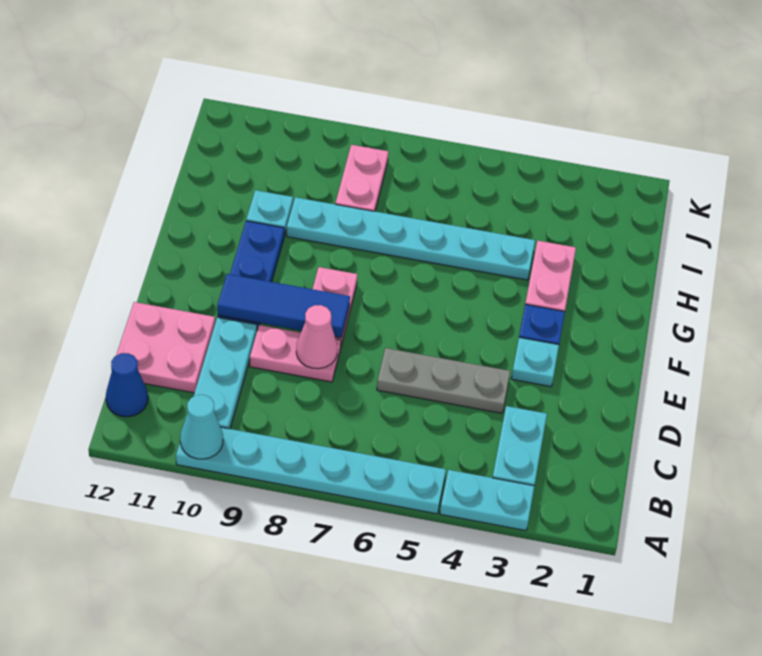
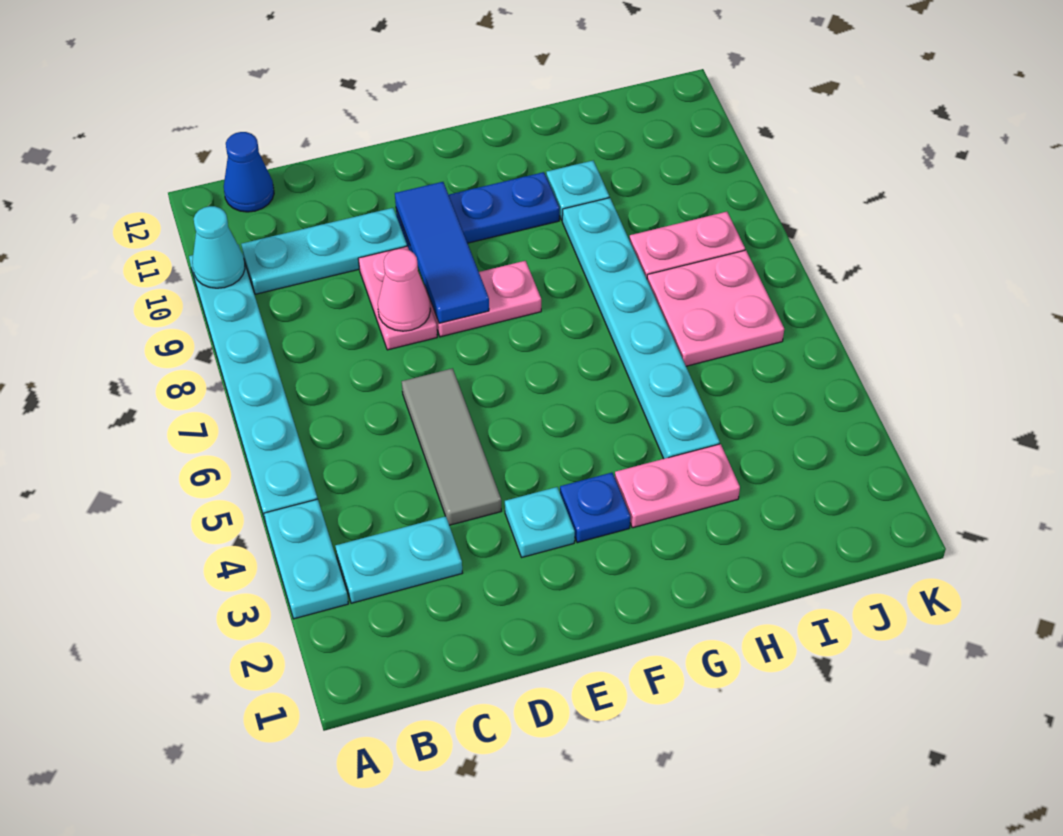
pink plate C11:D12 level 1 -> pink plate I6:J7 level 1
grey plate D4:D6 level 1 -> grey tile D4:D6 level 1

